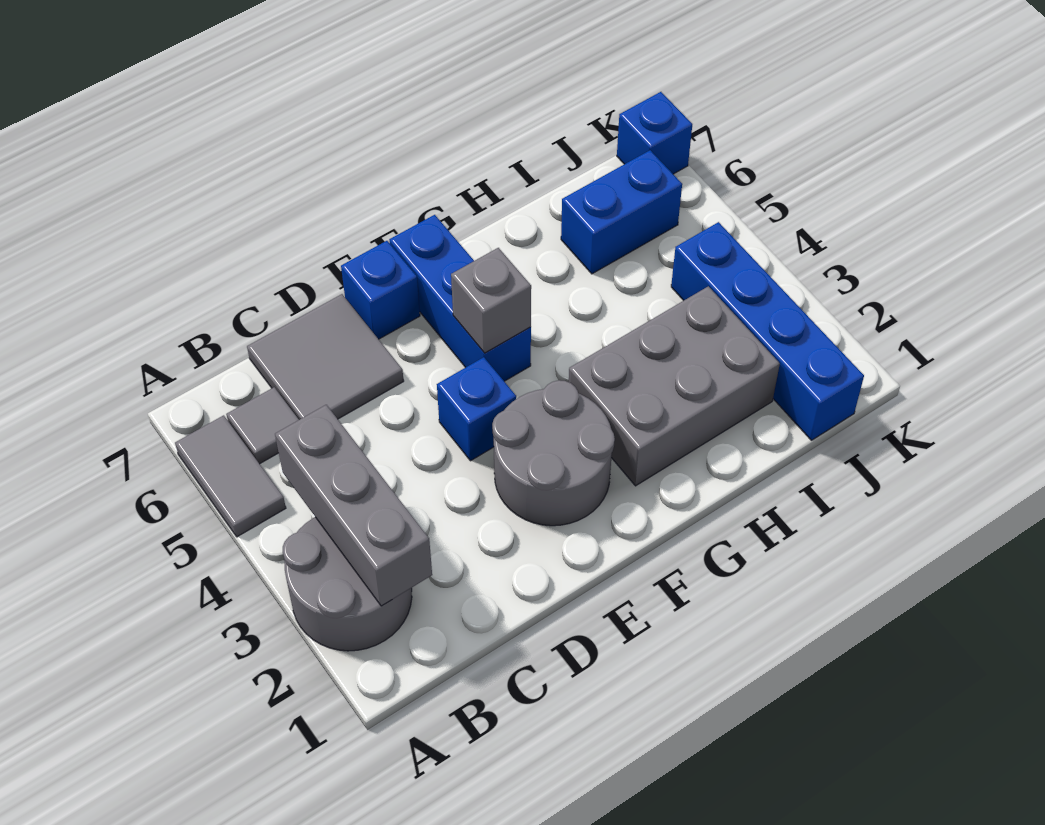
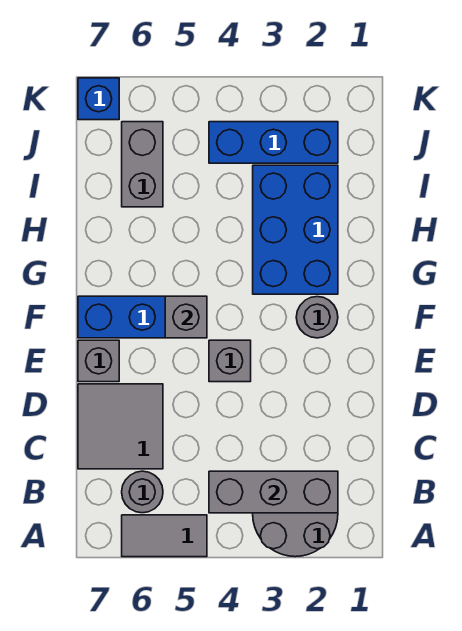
grey tile B6 level 1 -> grey round brick B6 level 1
grey round brick E2:F3 level 1 -> grey round brick F2 level 1
blue brick E4 level 1 -> grey brick E4 level 1
blue brick E7 level 1 -> grey brick E7 level 1
grey brick G2:I3 level 1 -> blue brick G2:I3 level 1
blue brick I6:J6 level 1 -> grey brick I6:J6 level 1
blue brick J1:J4 level 1 -> blue brick J2:J4 level 1

